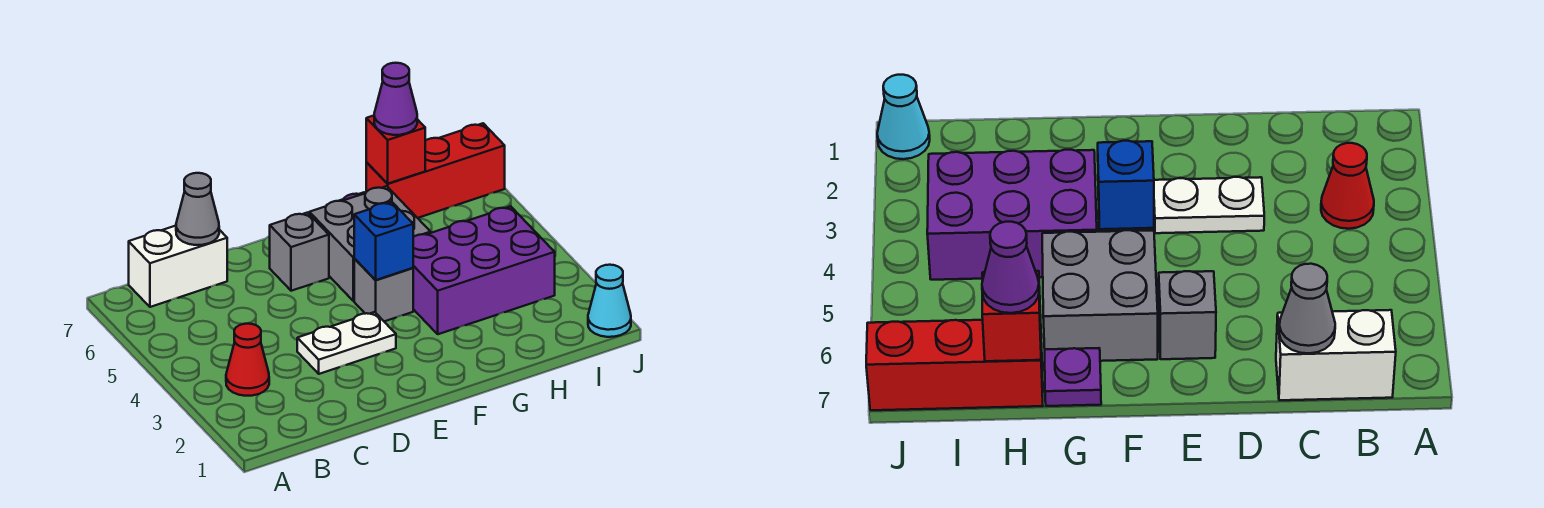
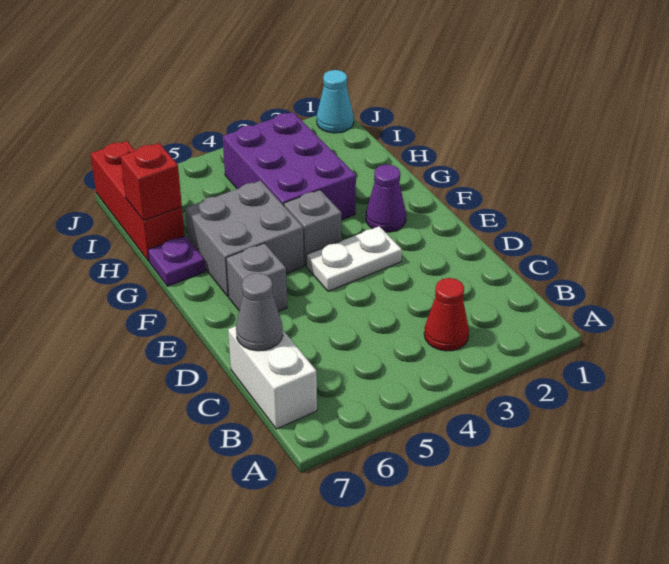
white plate D3:E3 level 1 -> white plate E3:E4 level 1
blue brick F4 level 2 -> none
purple cone H7 level 3 -> purple cone F2 level 1

